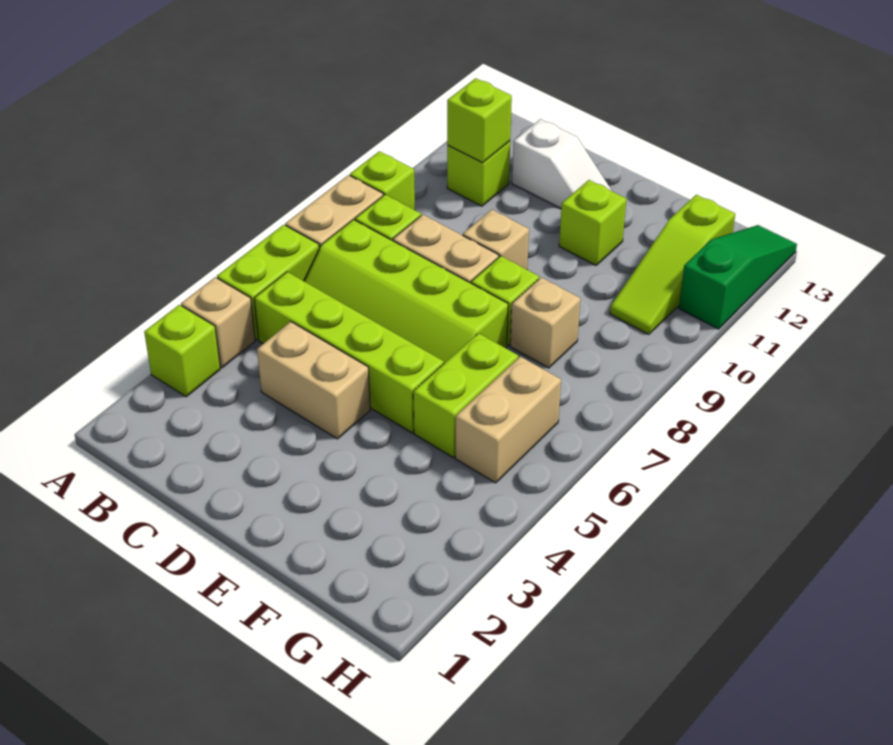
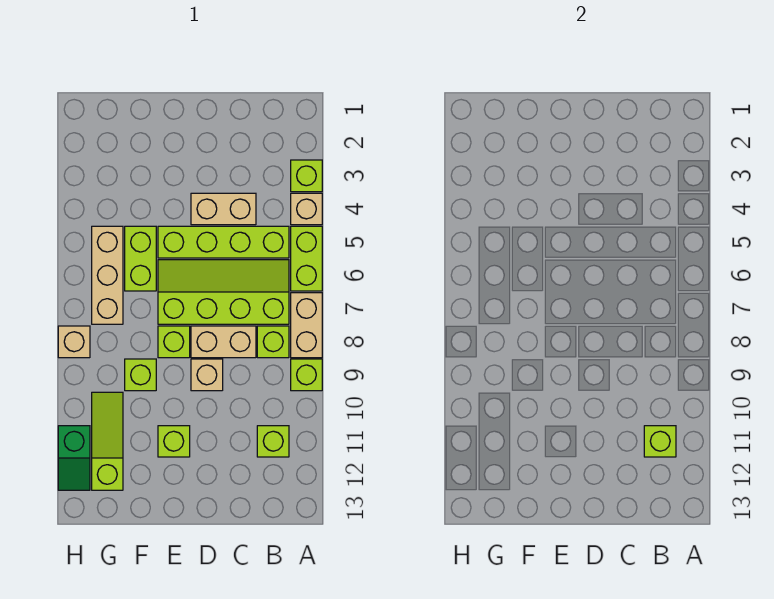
white slope C12:D12 level 1 top C -> none
tan brick F8 level 1 -> tan brick H8 level 1
none -> lime brick F9 level 1
tan brick G5:G6 level 1 -> tan brick G5:G7 level 1
green slope H11:H13 level 1 top 11 -> green slope H11:H12 level 1 top 11

